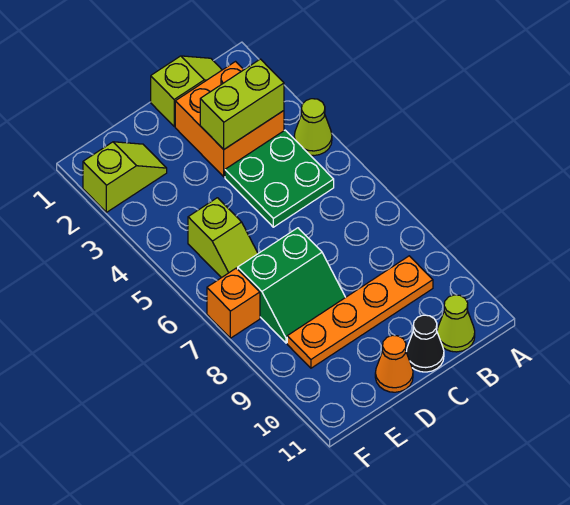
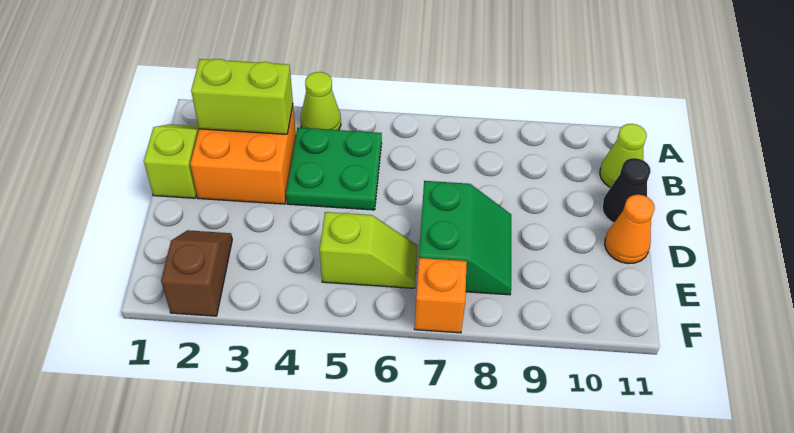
lime brick B3:C3 level 2 -> lime brick B2:B3 level 2
orange plate B9:E9 level 1 -> none
lime slope E2:F2 level 1 top F -> brown slope E2:F2 level 1 top F

